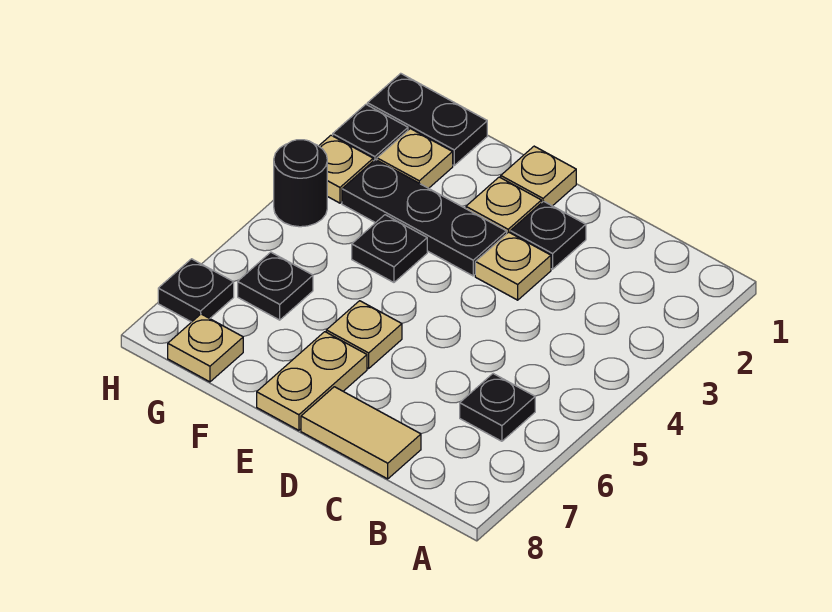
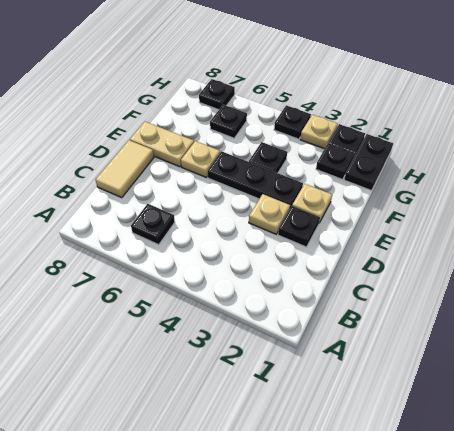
tan plate E1 level 1 -> none
black plate E3:G3 level 1 -> black plate E3:E5 level 1
tan plate G2 level 1 -> black plate G2 level 1
tan plate G8 level 1 -> none
black round brick H4 level 1 -> black plate H4 level 1

